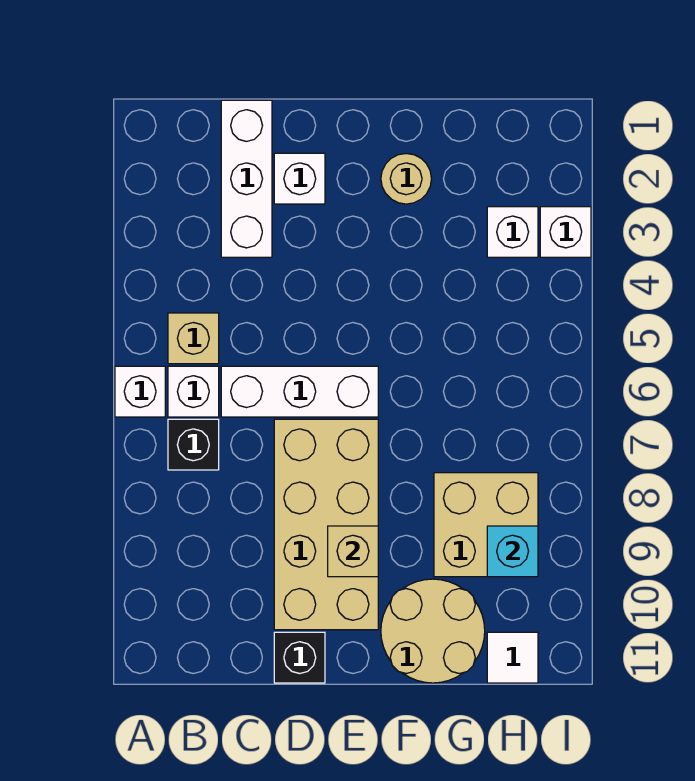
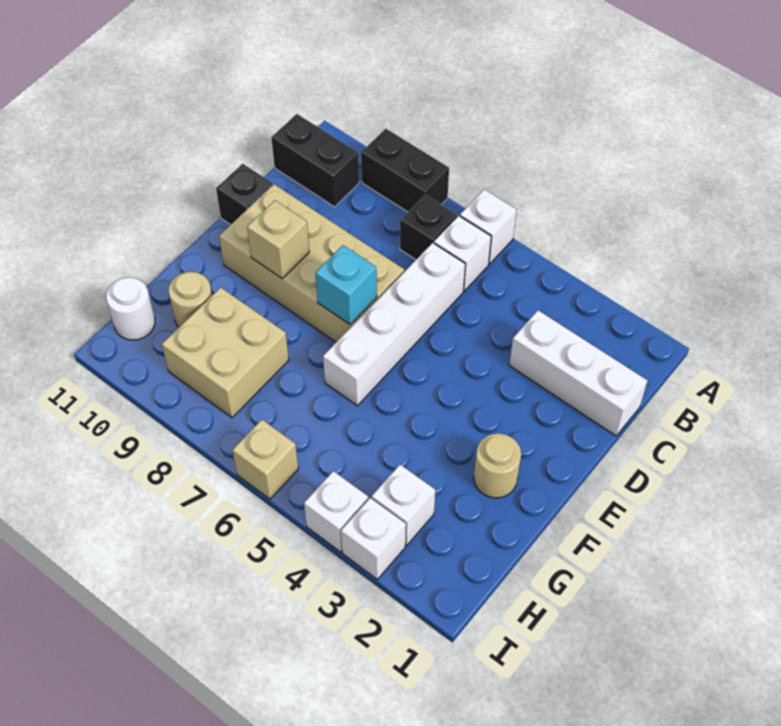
none -> black brick A8:A9 level 1
tan brick B5 level 1 -> tan brick I6 level 1
none -> black brick B10:B11 level 1
white brick C6:E6 level 1 -> white brick C6:F6 level 1
white brick D2 level 1 -> white brick I4 level 1
tan round brick F10:G11 level 1 -> tan round brick G10 level 1
cyan brick H9 level 2 -> cyan brick E7 level 2
white tile H11 level 1 -> white round brick H11 level 1

